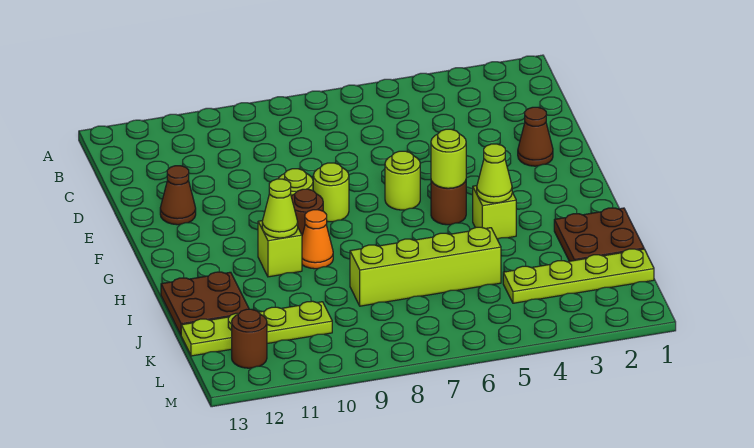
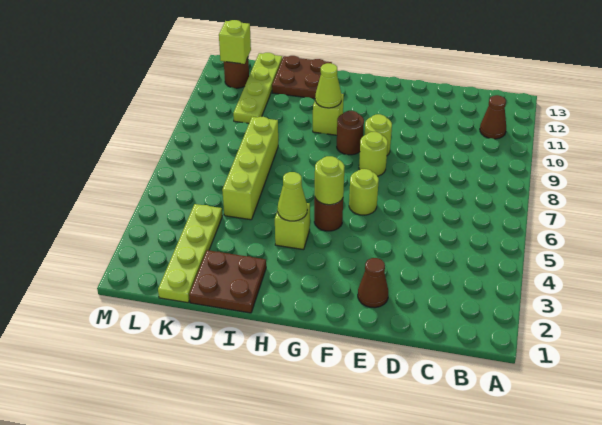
brown cone E12 level 1 -> brown cone B11 level 1
orange cone H9 level 1 -> none
none -> lime brick L12 level 2

